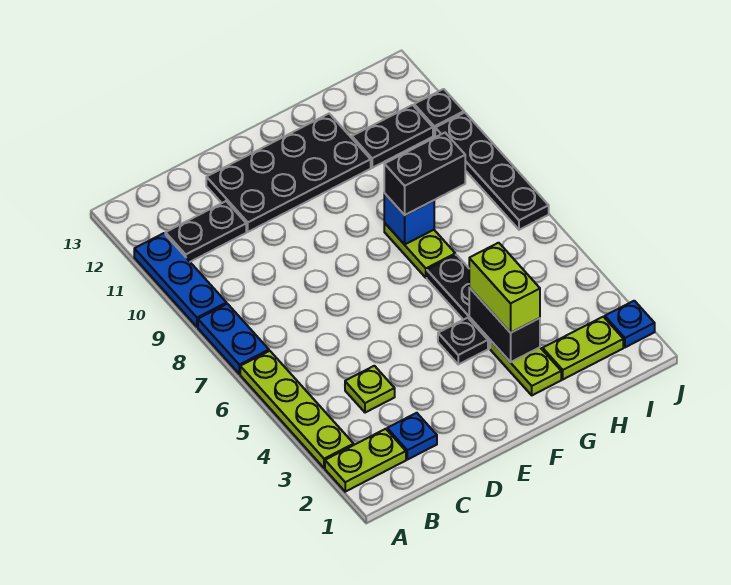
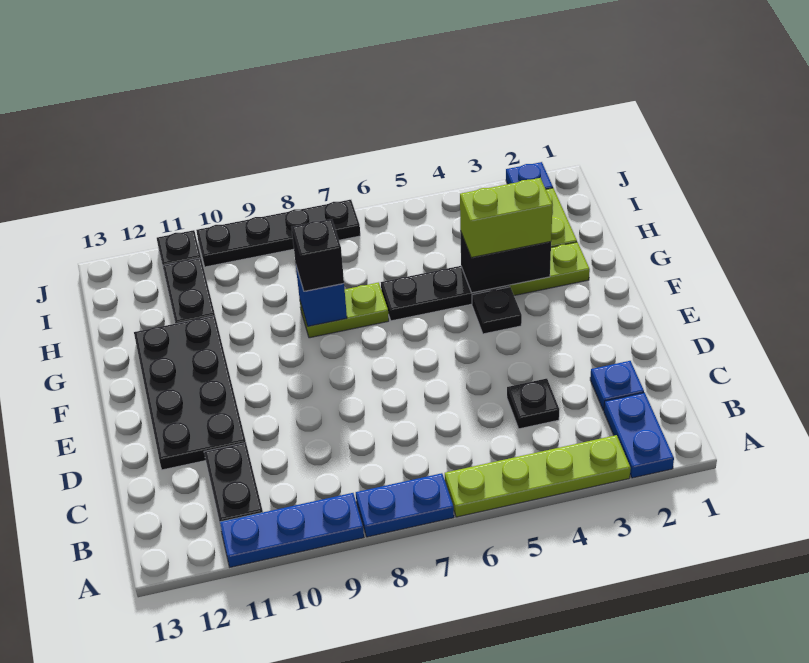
lime plate A2:B2 level 1 -> blue plate A2:B2 level 1
lime plate C4 level 1 -> black plate C4 level 1
black brick G8:H8 level 3 -> black brick G8 level 3

